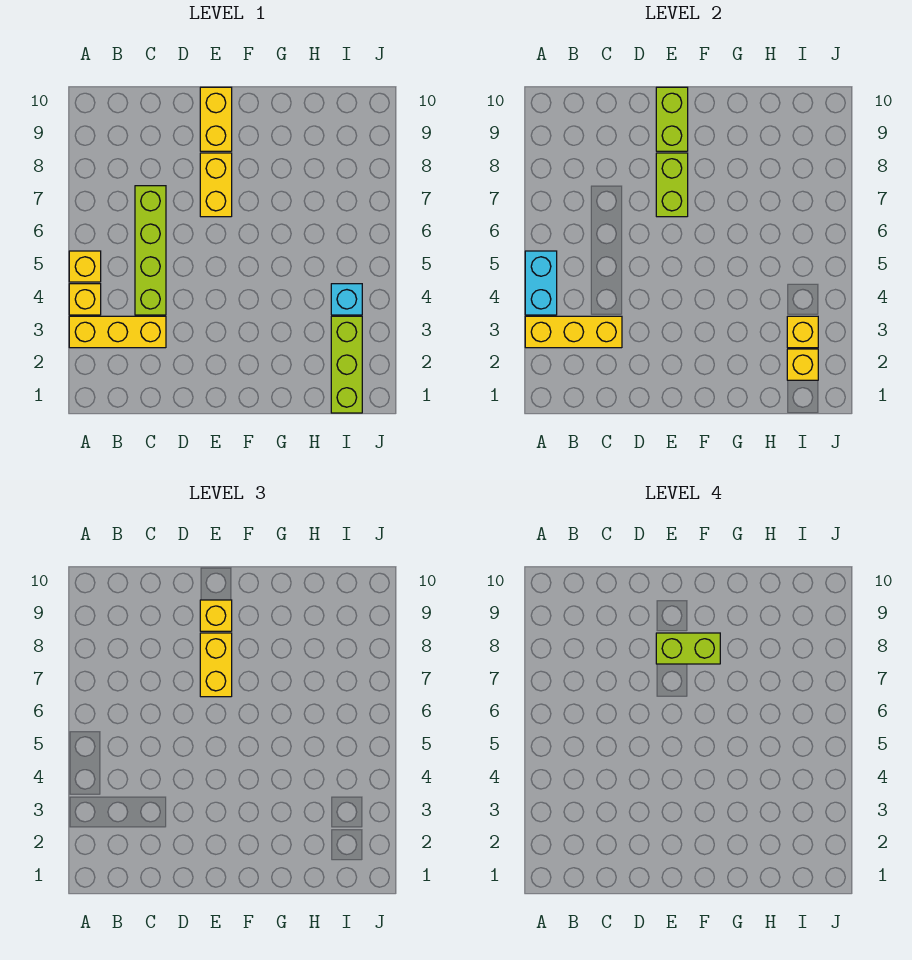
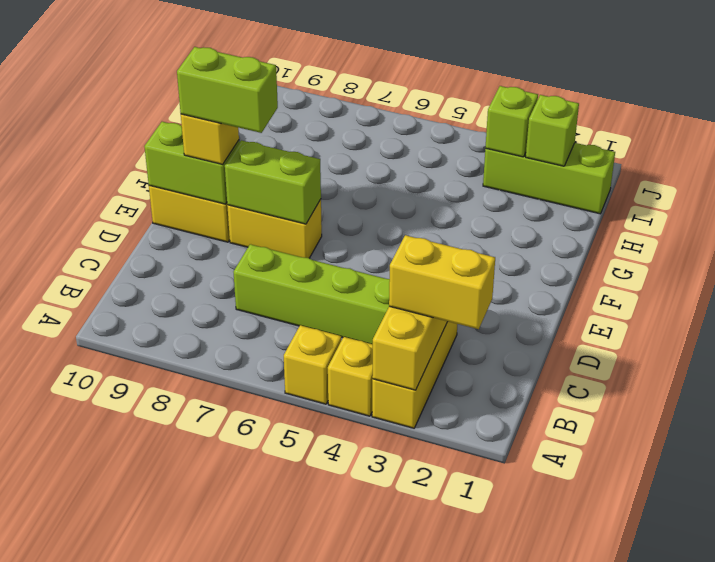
cyan brick A4:A5 level 2 -> none
yellow brick E7:E8 level 3 -> yellow brick B2:B3 level 3
lime brick E8:F8 level 4 -> lime brick E8:E9 level 4
yellow brick I2 level 2 -> lime brick I2 level 2
yellow brick I3 level 2 -> lime brick I3 level 2
cyan brick I4 level 1 -> none

